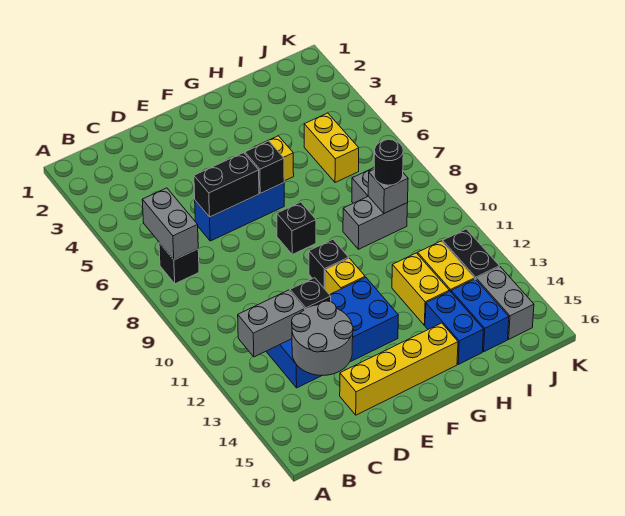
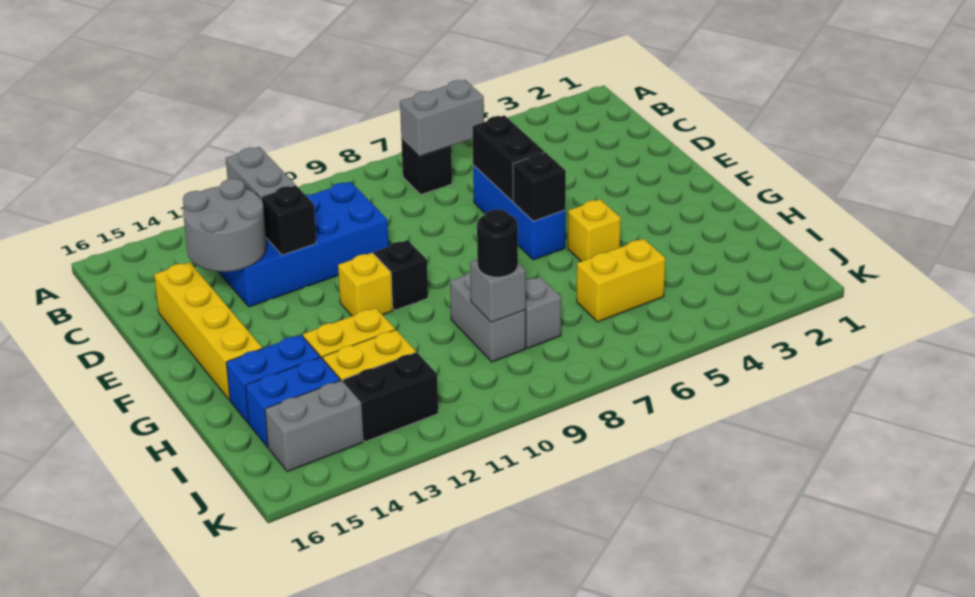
blue brick C12:F13 level 1 -> blue brick C10:D13 level 1
black brick F8 level 1 -> none

